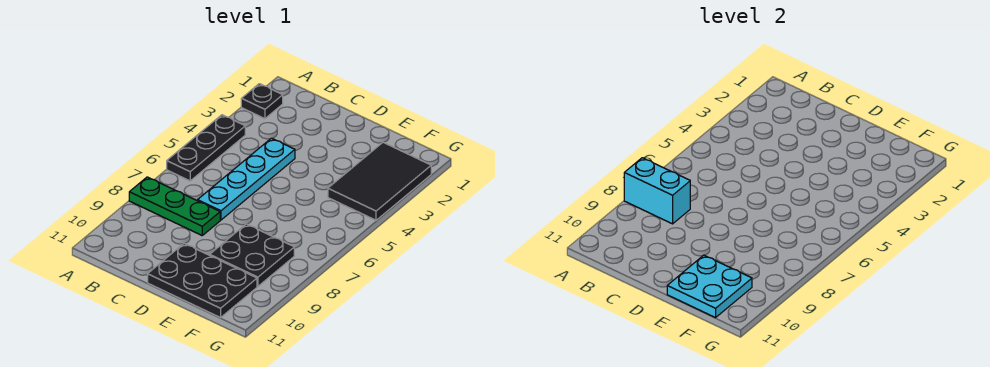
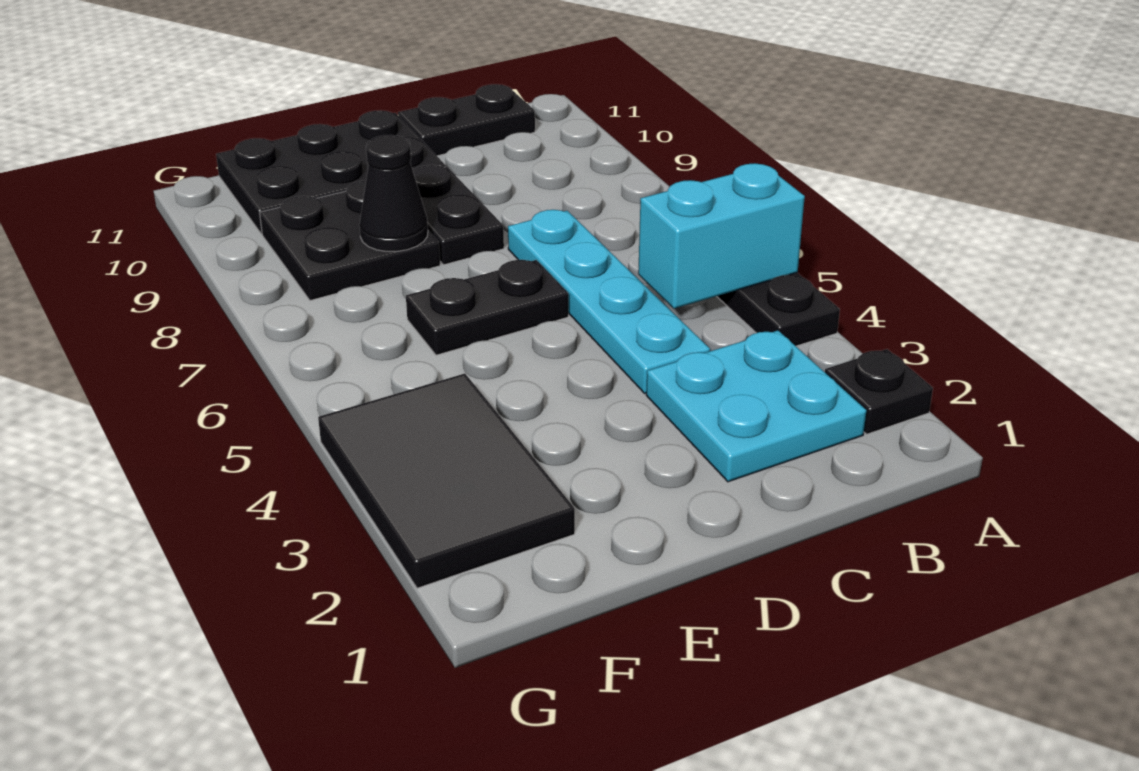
green plate A8:C8 level 1 -> none
cyan brick A8:B8 level 2 -> cyan brick A5:B5 level 2
none -> black plate B11:C11 level 1
none -> black plate D6:E6 level 1
none -> black plate D8:D9 level 1
none -> black cone E8 level 2
cyan plate E10:F11 level 2 -> cyan plate B2:C3 level 1

